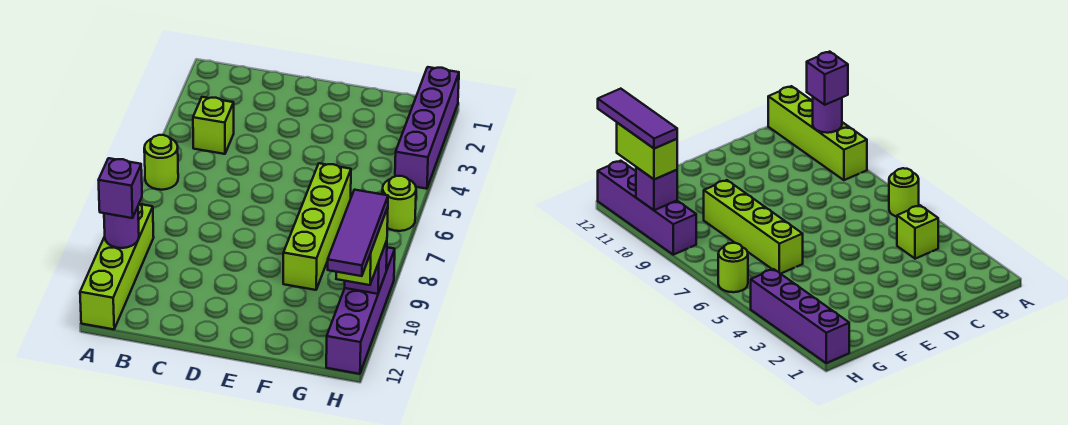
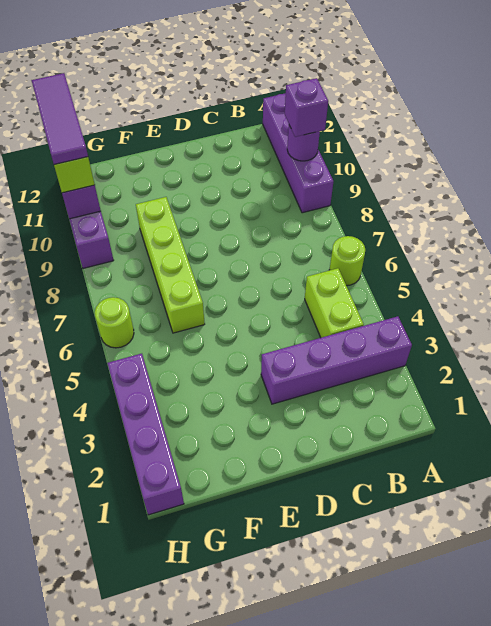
none -> purple brick A3:D3 level 1
lime brick A9:A12 level 1 -> purple brick A9:A12 level 1
lime brick B4 level 1 -> lime brick B4:B5 level 1

